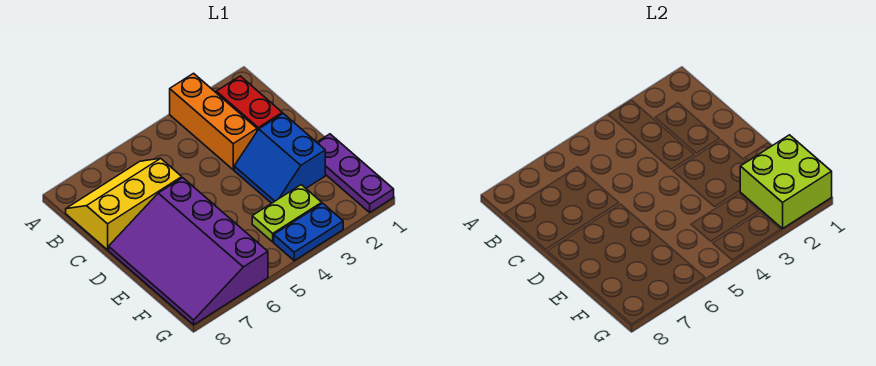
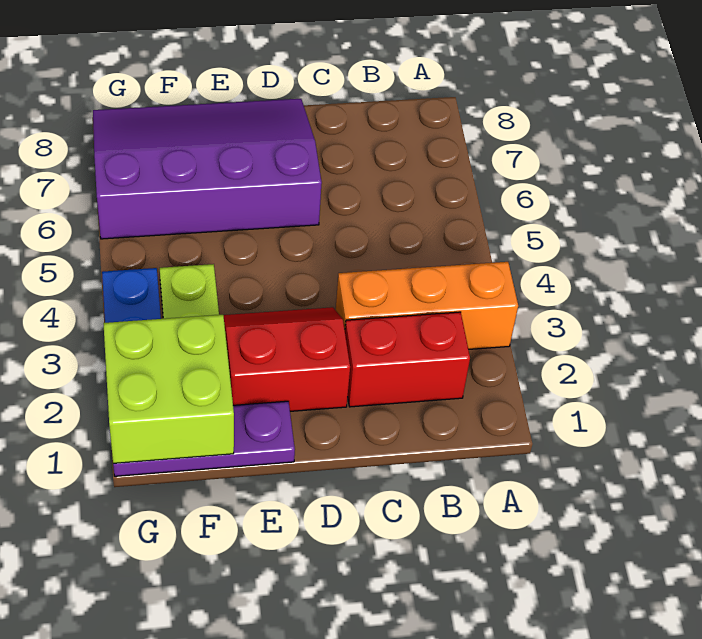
yellow slope B6:C8 level 1 top C -> none
blue slope D2:E3 level 1 top 2 -> red slope D2:E3 level 1 top 2

